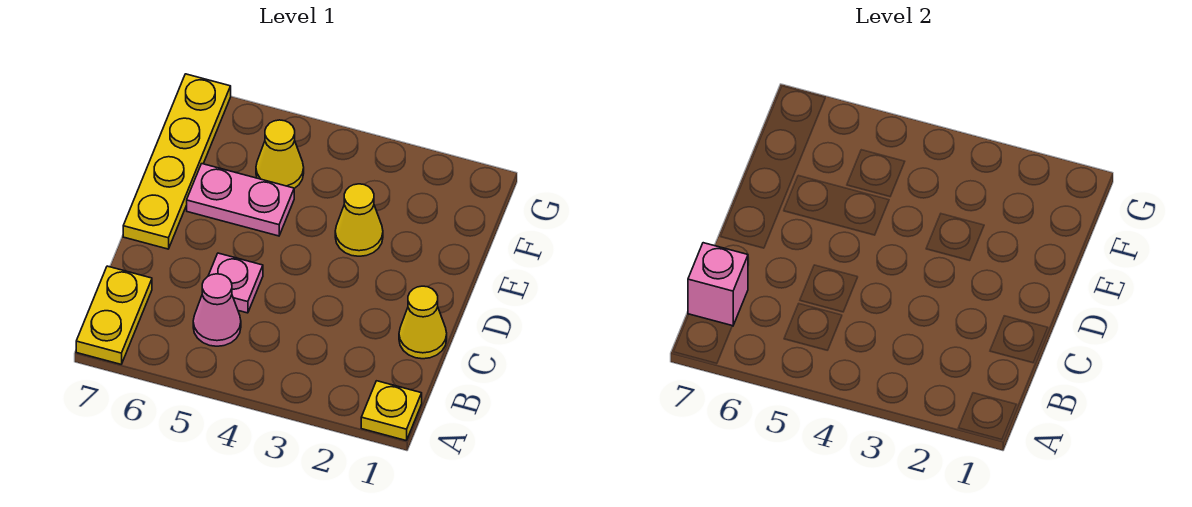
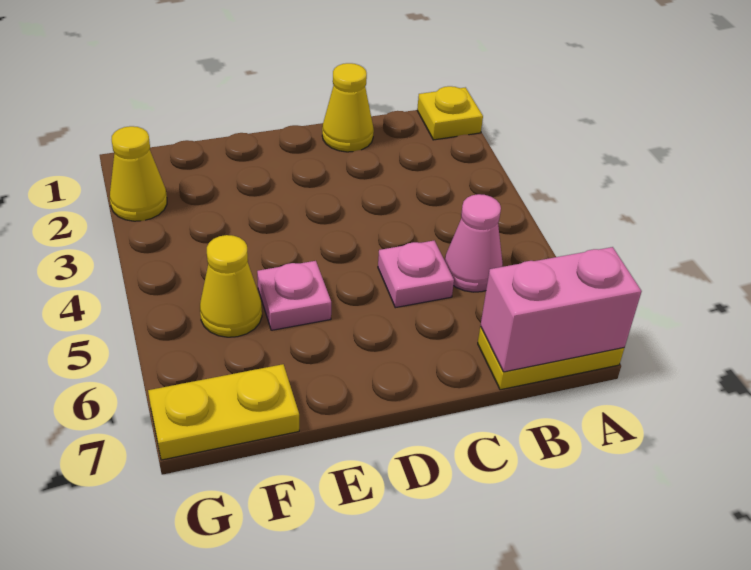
pink brick B7 level 2 -> pink brick A7:B7 level 2
yellow plate D7:G7 level 1 -> yellow plate F7:G7 level 1
yellow cone E3 level 1 -> yellow cone G2 level 1
pink plate E5:E6 level 1 -> pink plate E5 level 1

